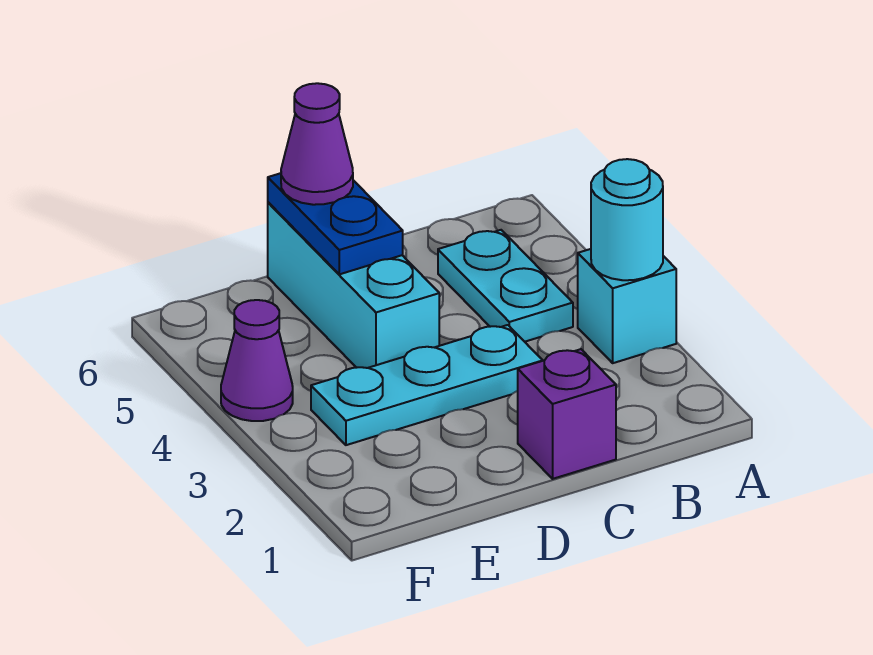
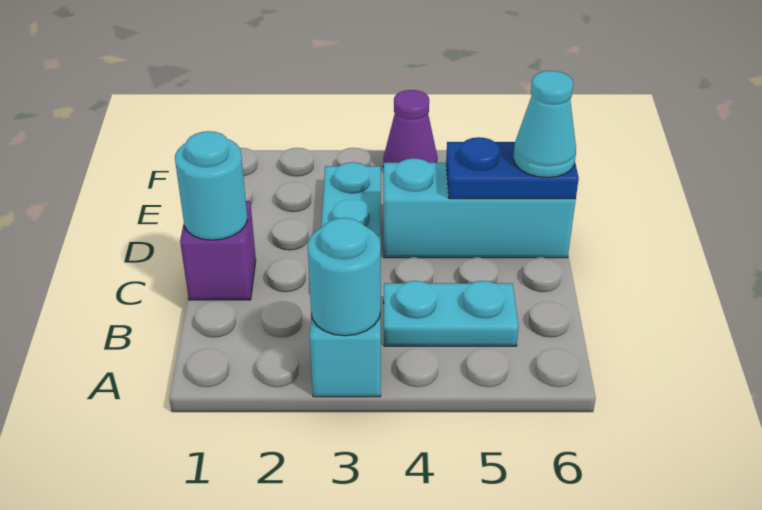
none -> cyan round brick C1 level 2
purple cone D6 level 3 -> cyan cone D6 level 3

